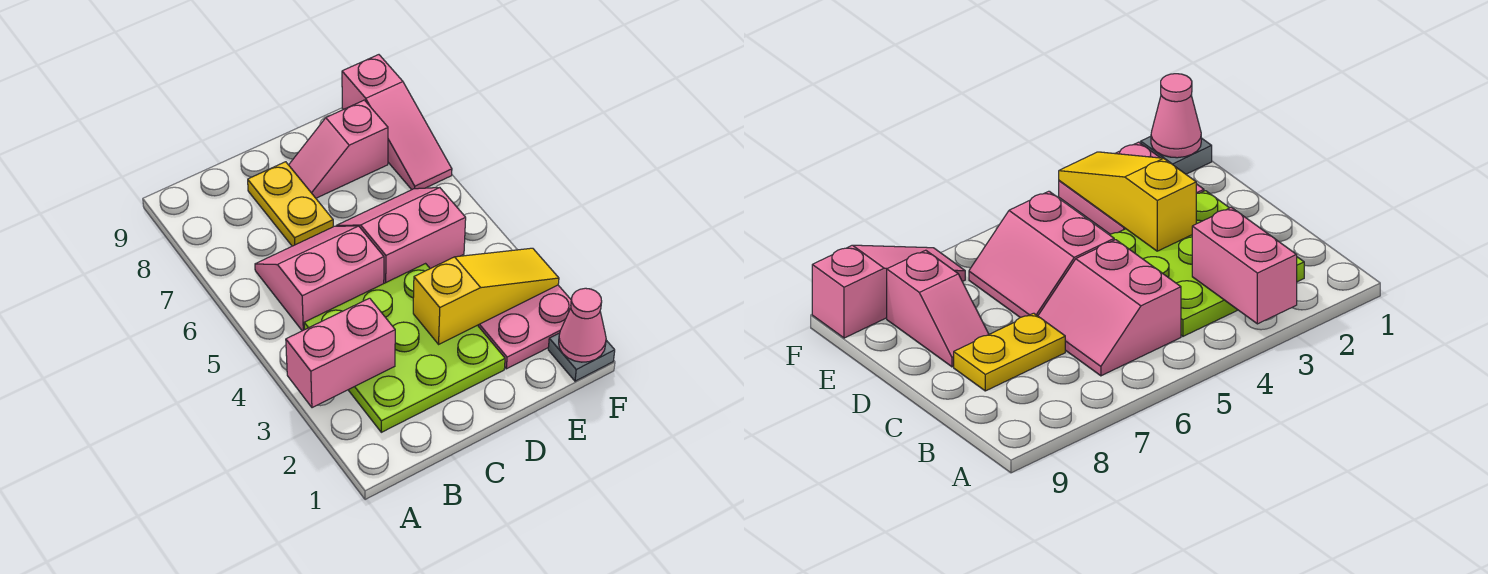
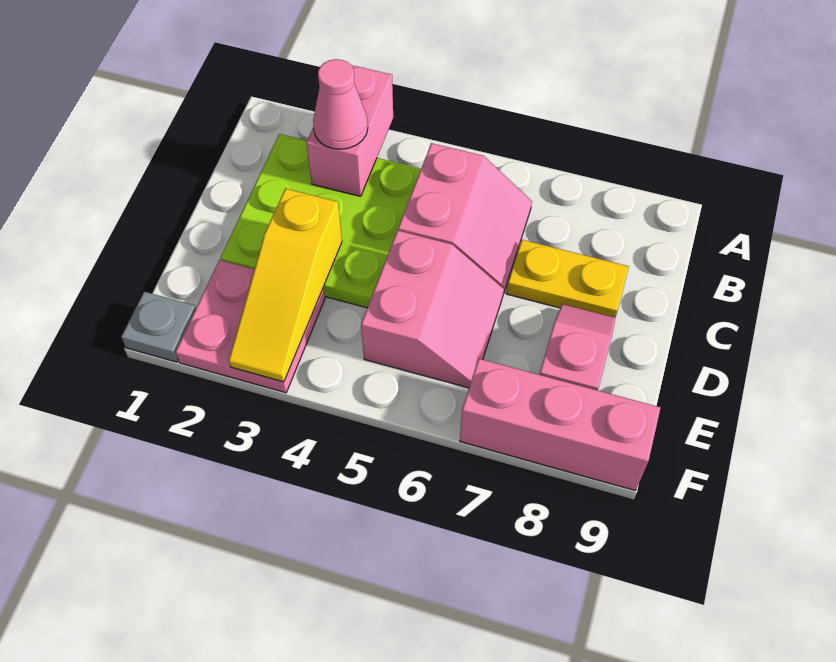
pink cone F1 level 2 -> pink cone B3 level 3
pink slope F7:F9 level 1 top 9 -> pink brick F7:F9 level 1

